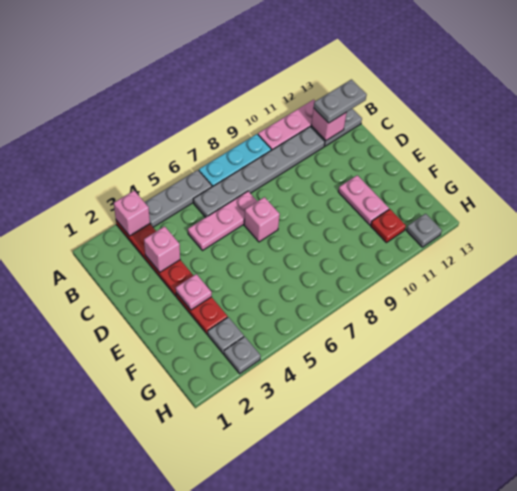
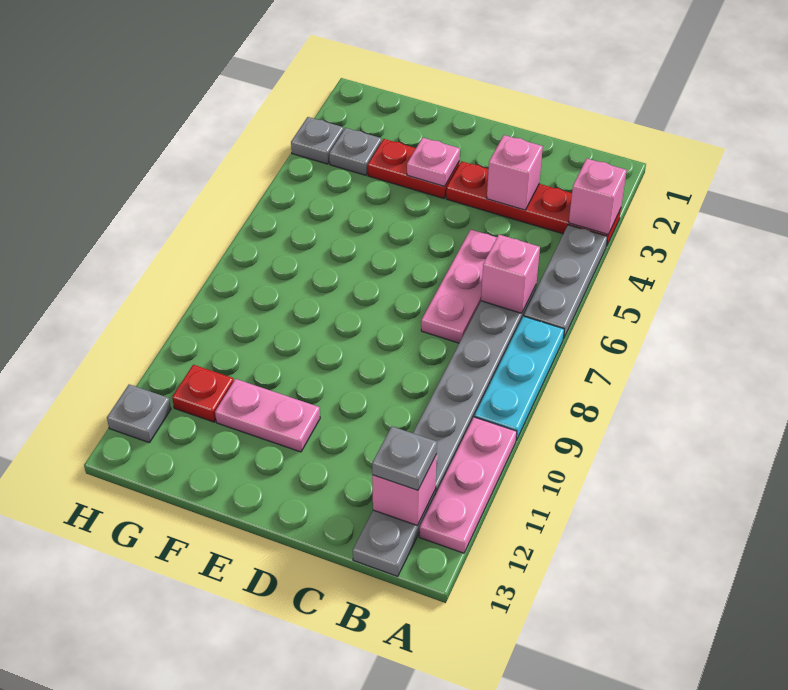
grey plate B12:B13 level 3 -> grey plate B12 level 3
pink brick D7 level 1 -> pink brick B6 level 2

